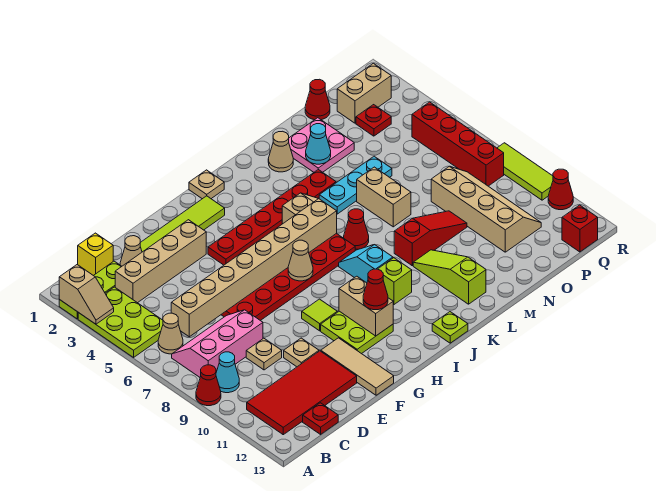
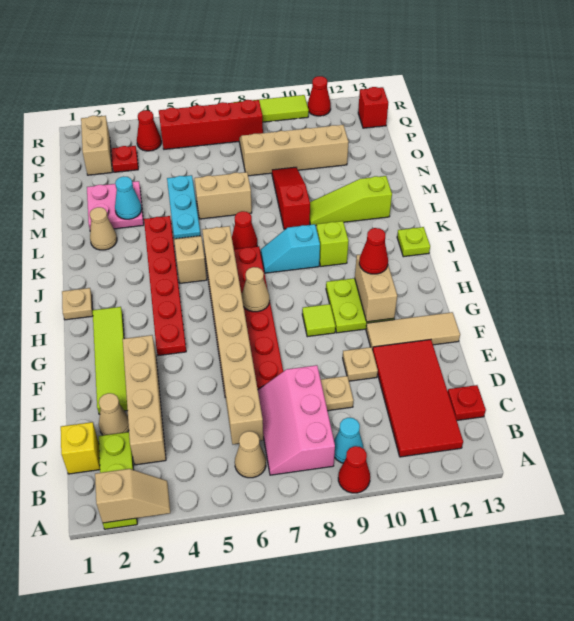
lime plate A3:B5 level 1 -> none
tan brick H10:H11 level 2 -> tan brick G11:H11 level 2
red cone O1 level 1 -> red cone Q4 level 1

